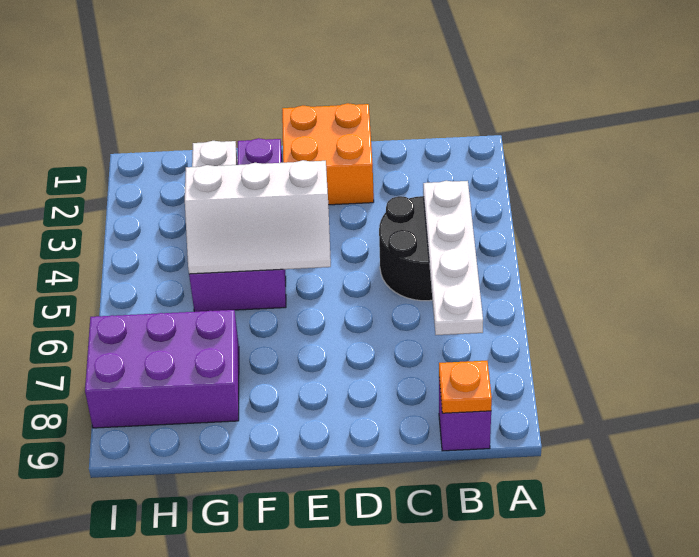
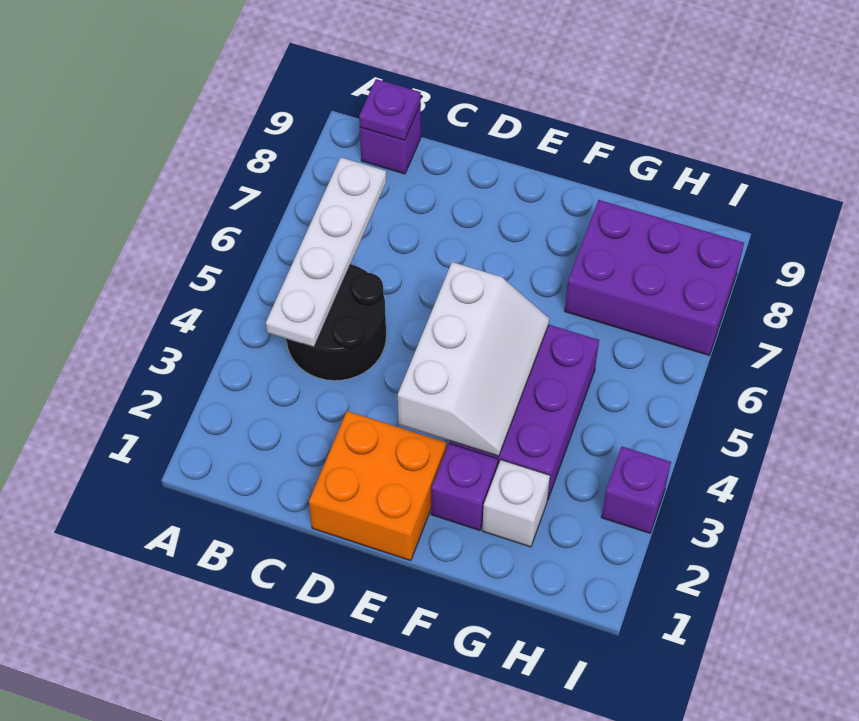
orange plate B9 level 2 -> purple plate B9 level 2
white slope E4:G5 level 2 top 4 -> white slope E3:F5 level 2 top E
none -> purple brick I3 level 1

